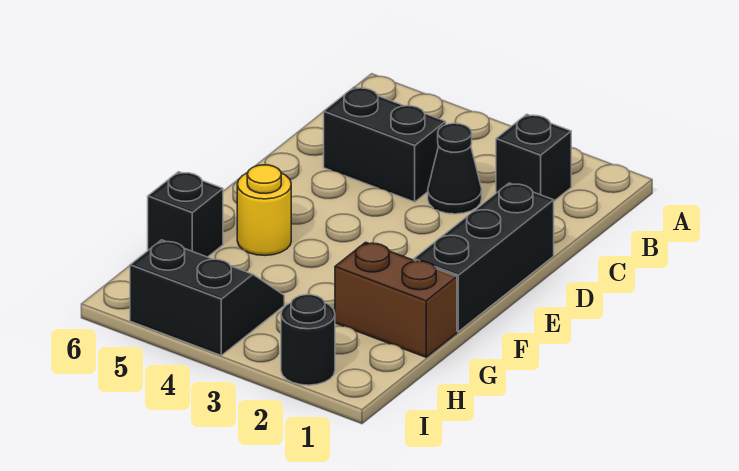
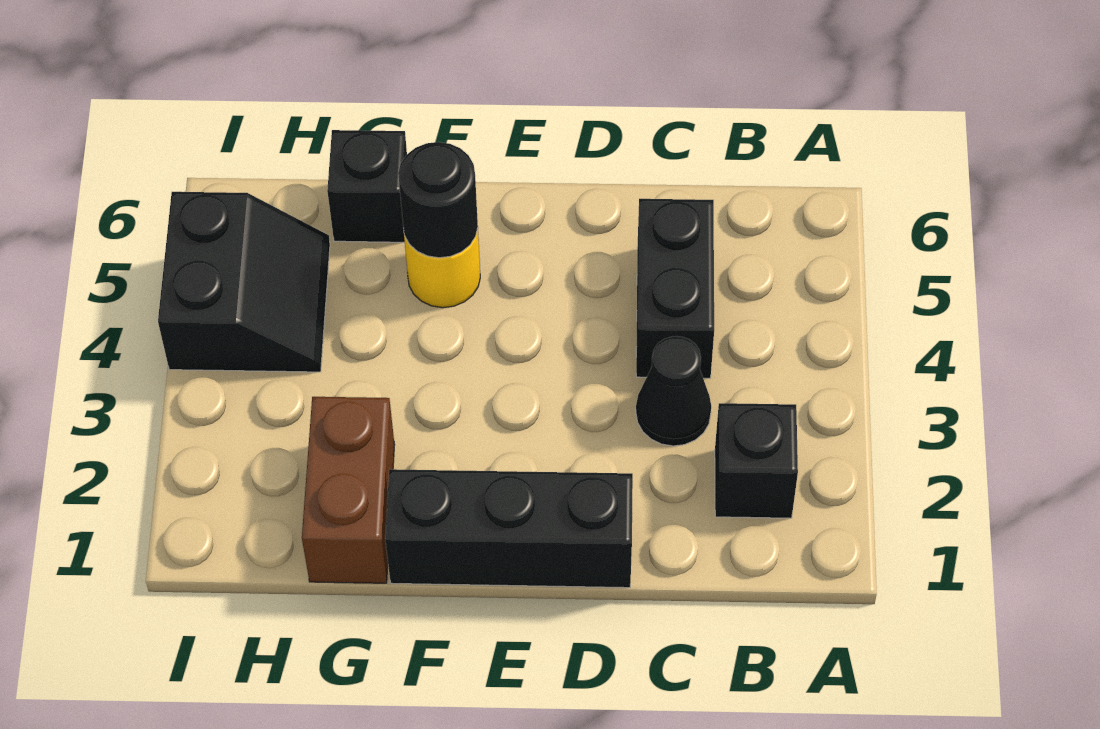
black round brick I2 level 1 -> black round brick F5 level 2

